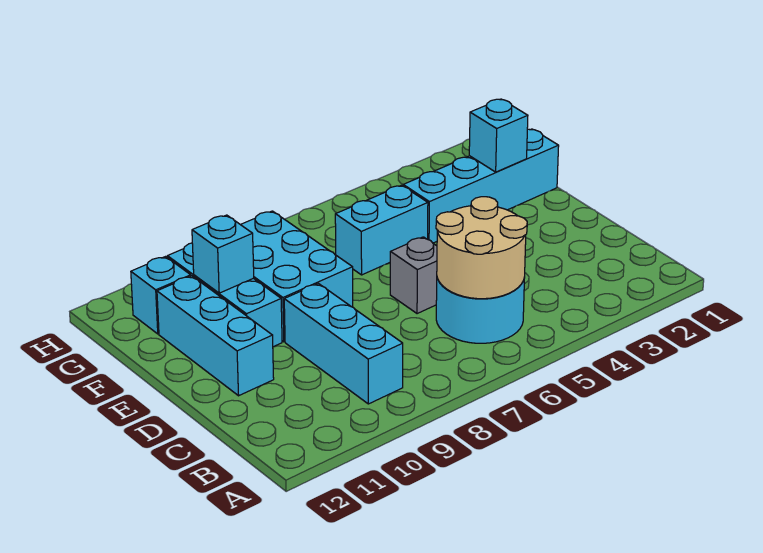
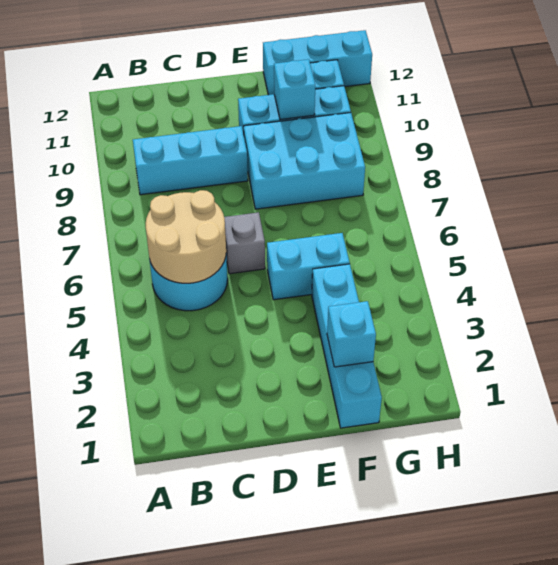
cyan brick D11:F11 level 1 -> cyan brick F12:H12 level 1
cyan brick F5:F6 level 1 -> cyan brick E5:F5 level 1

